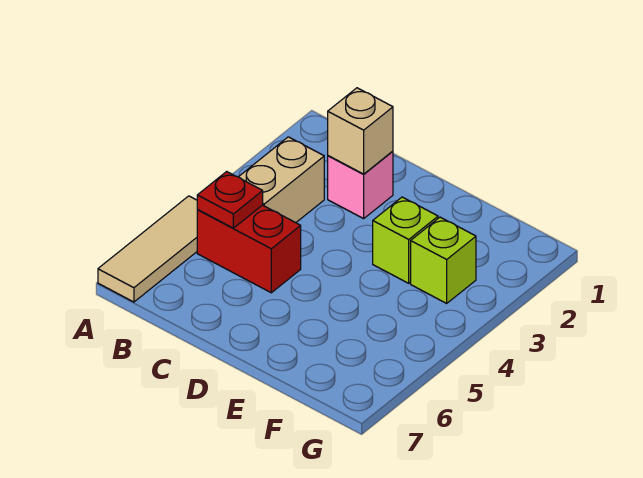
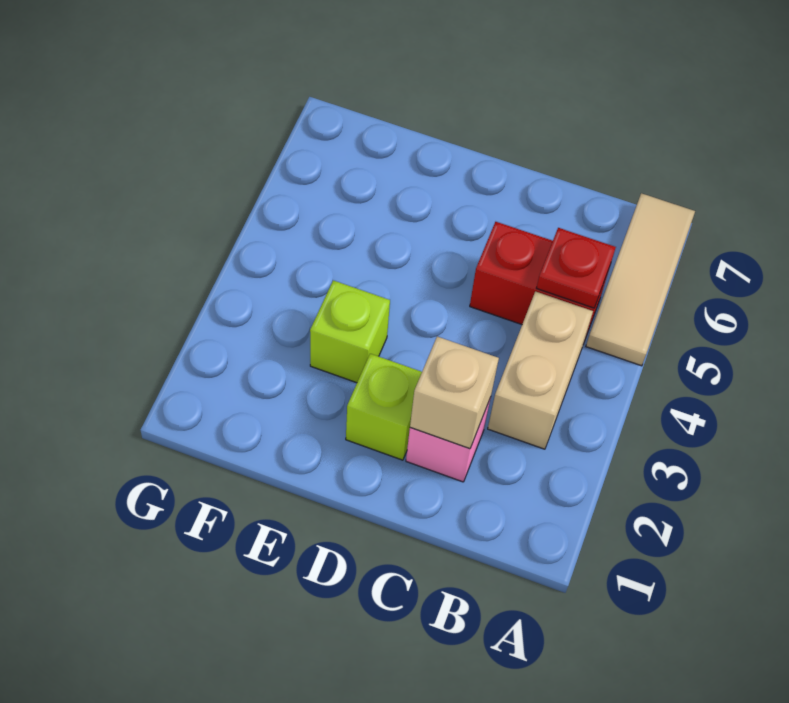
lime brick F3 level 1 -> lime brick D2 level 1

